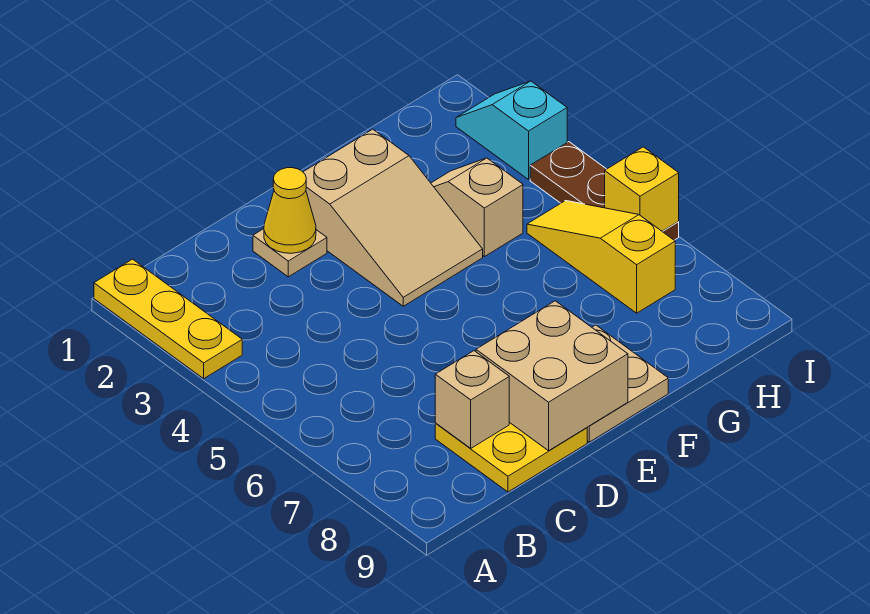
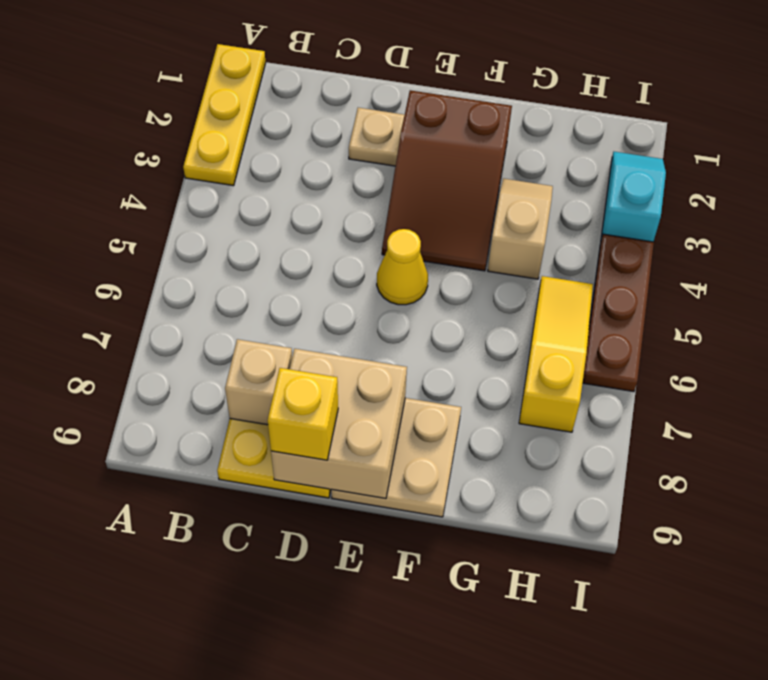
yellow cone D2 level 2 -> yellow cone E5 level 1
tan slope E2:F4 level 1 top 2 -> brown slope E2:F4 level 1 top 2
yellow brick I6 level 2 -> yellow brick D9 level 3

